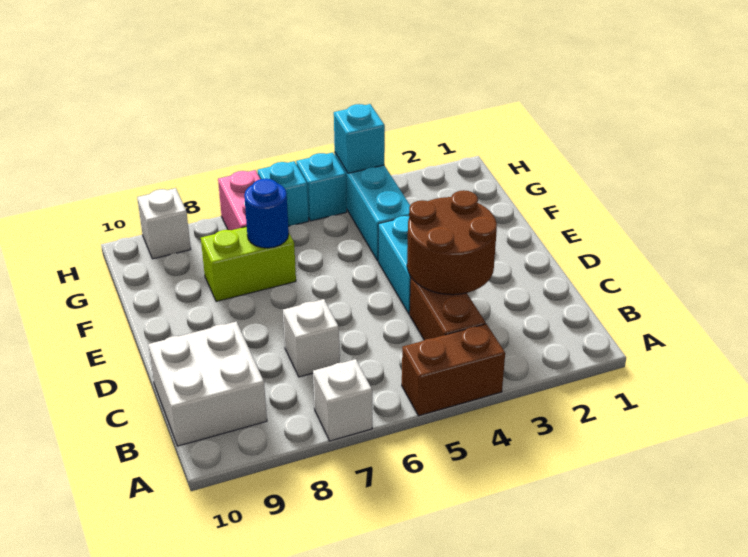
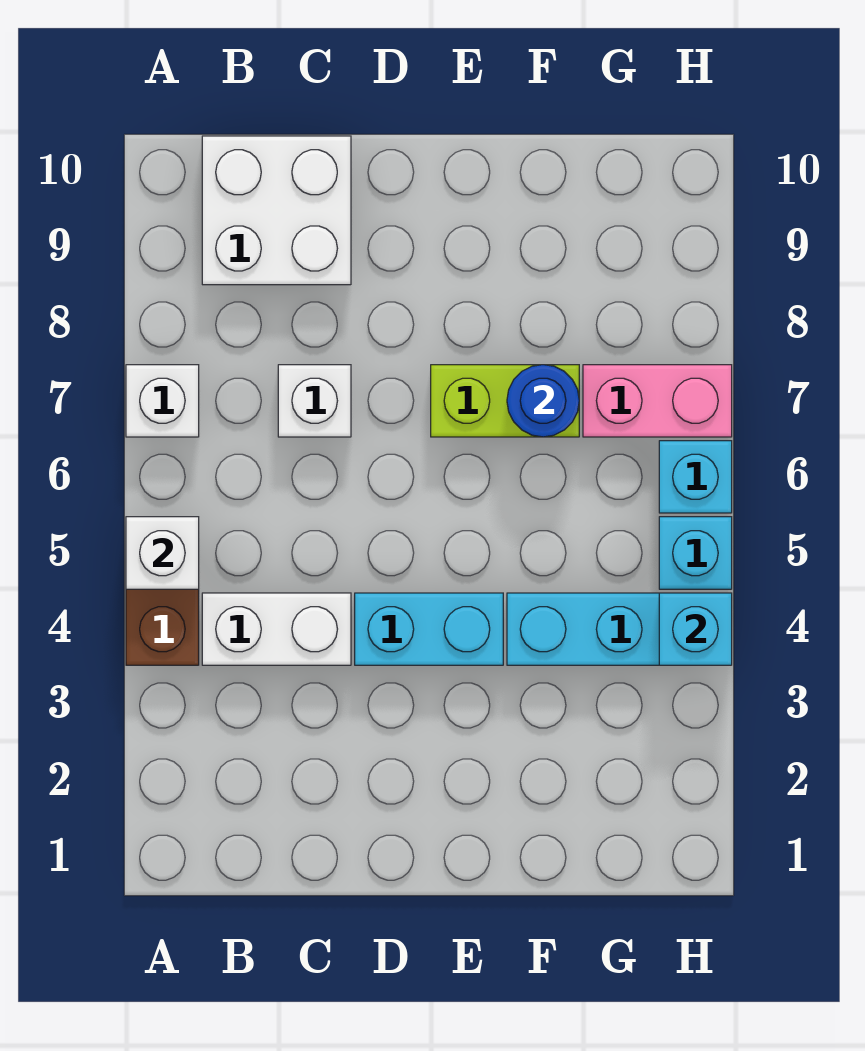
brown brick B4:C4 level 1 -> white brick B4:C4 level 1
brown round brick C3:D4 level 2 -> none
lime brick F7:F8 level 1 -> lime brick E7:F7 level 1
white brick H9 level 1 -> white brick A5 level 2

